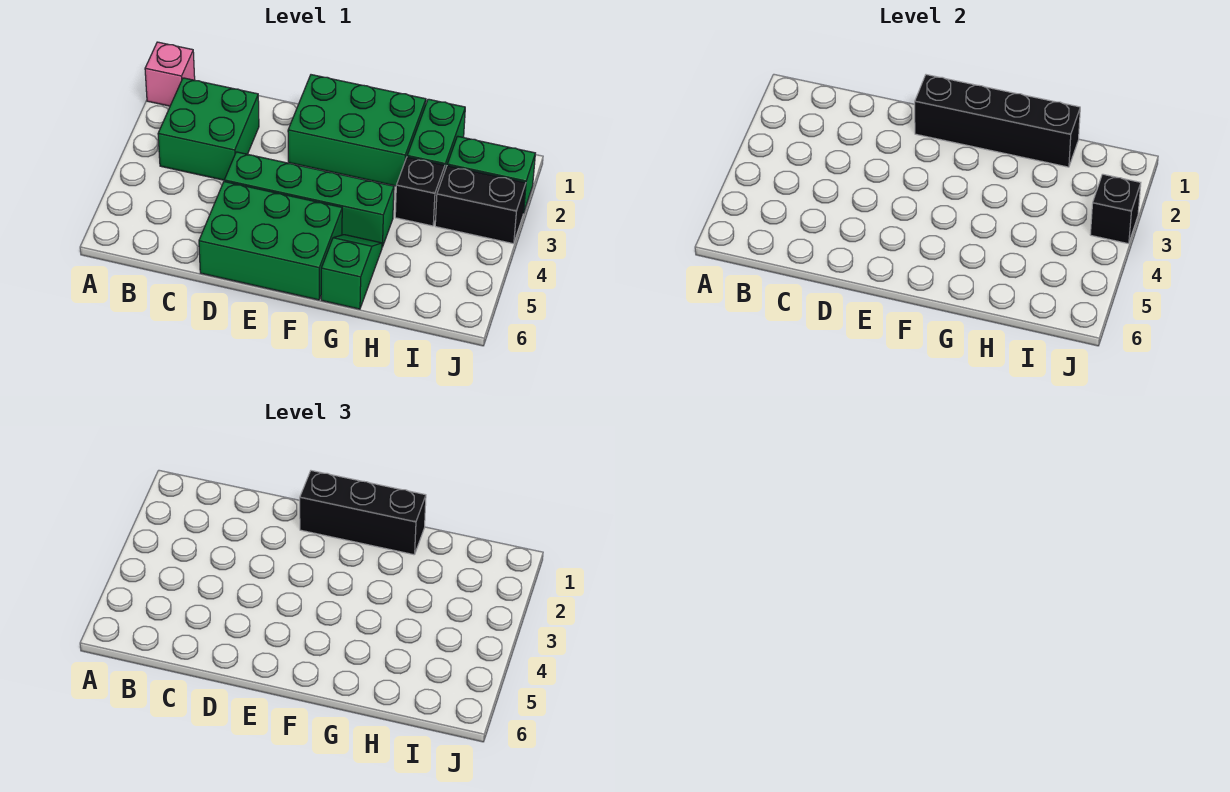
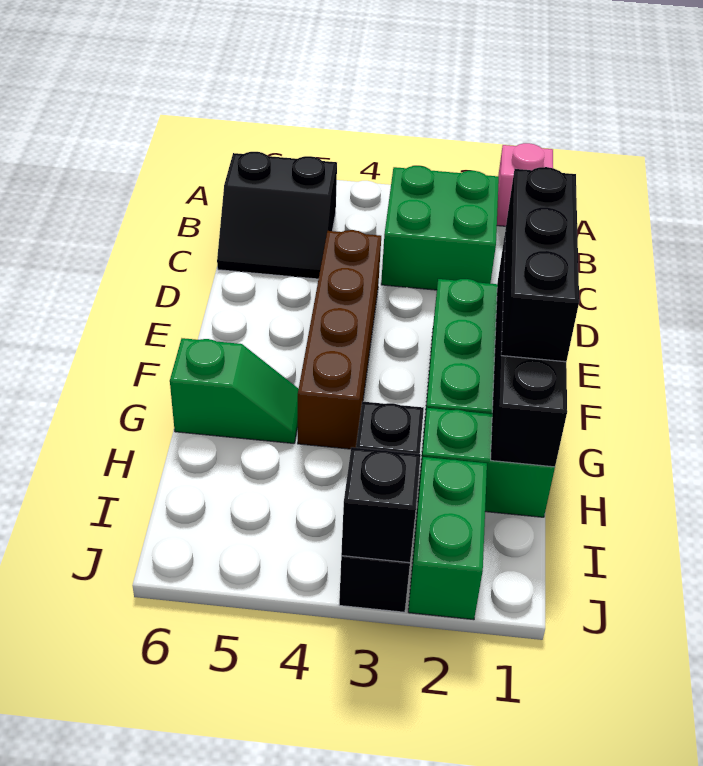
none -> black slope B5:C6 level 1 top B
green brick D4:G4 level 1 -> brown brick D4:G4 level 1
green brick D5:F6 level 1 -> none

